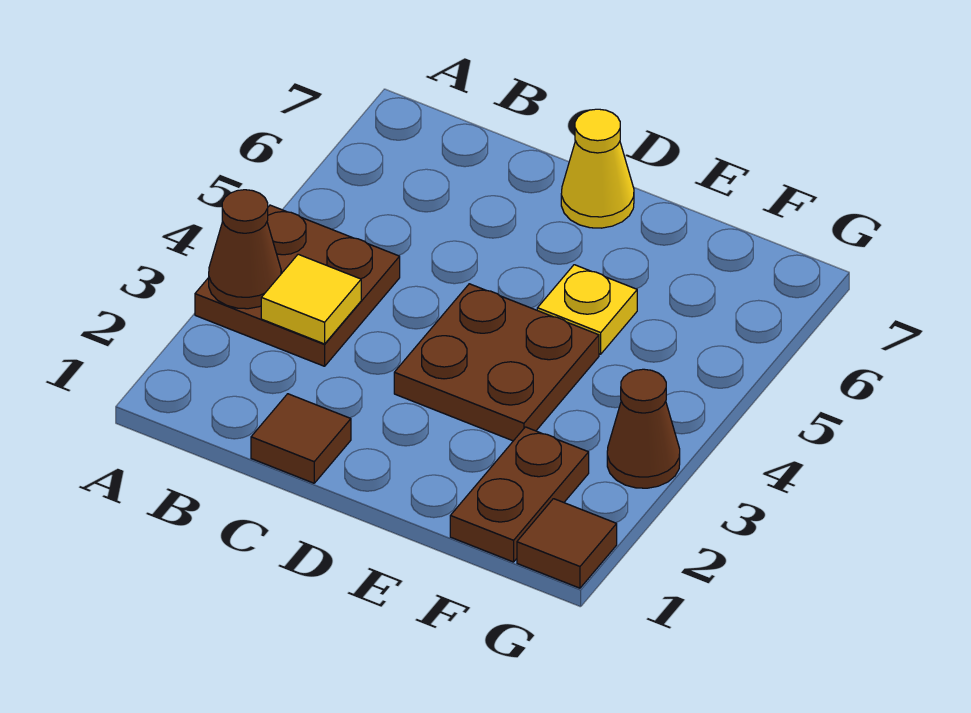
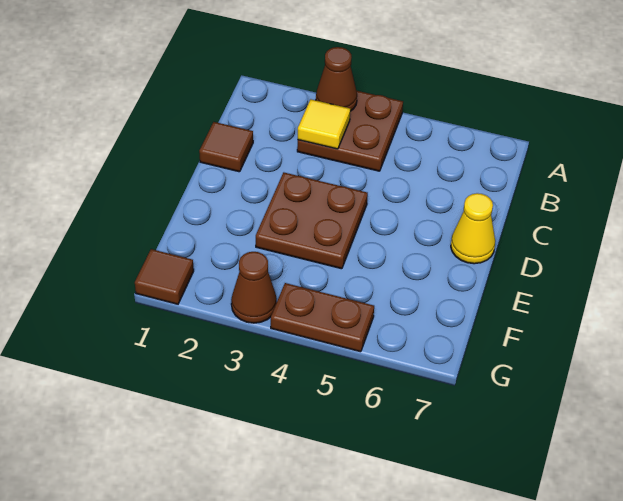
yellow plate E5 level 1 -> none
brown plate F1:F2 level 1 -> brown plate G4:G5 level 1

